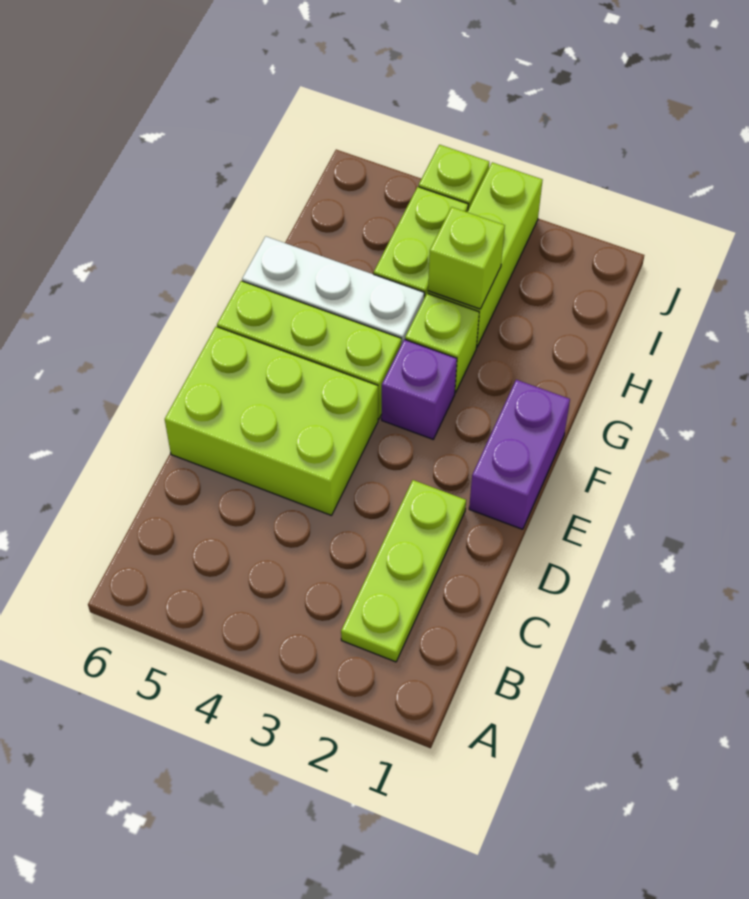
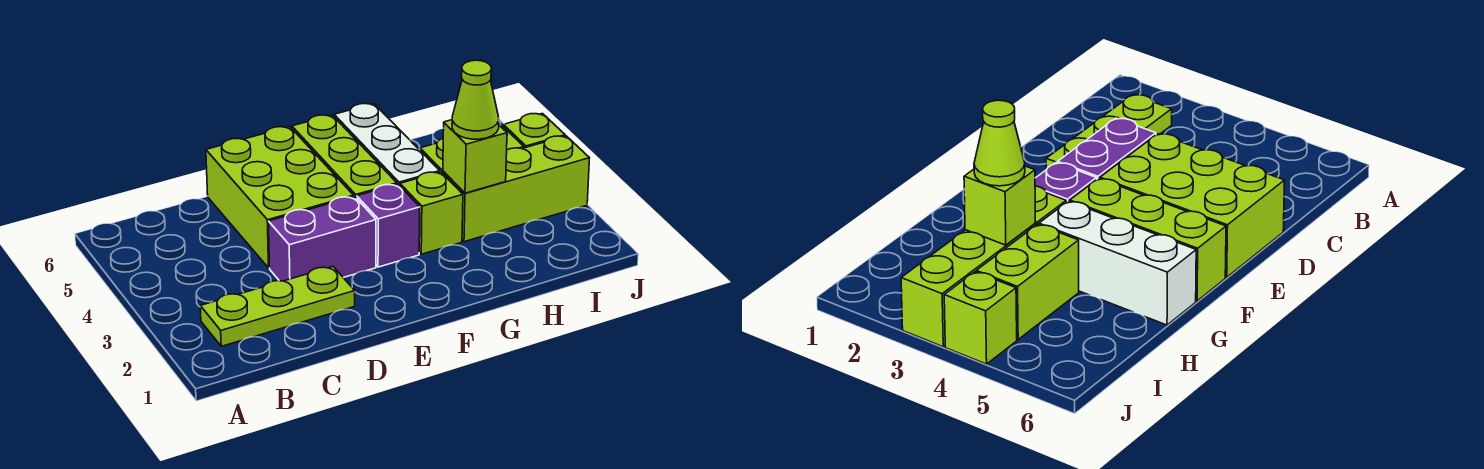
purple brick E1:F1 level 1 -> purple brick D3:E3 level 1
none -> lime cone H3 level 3

